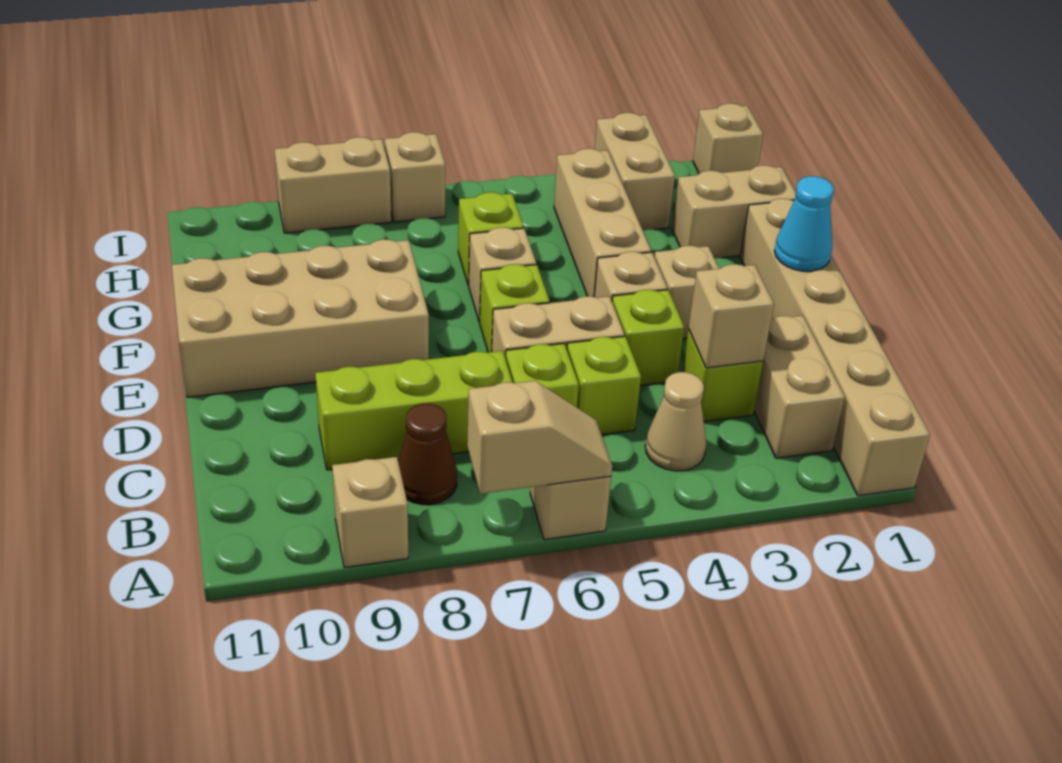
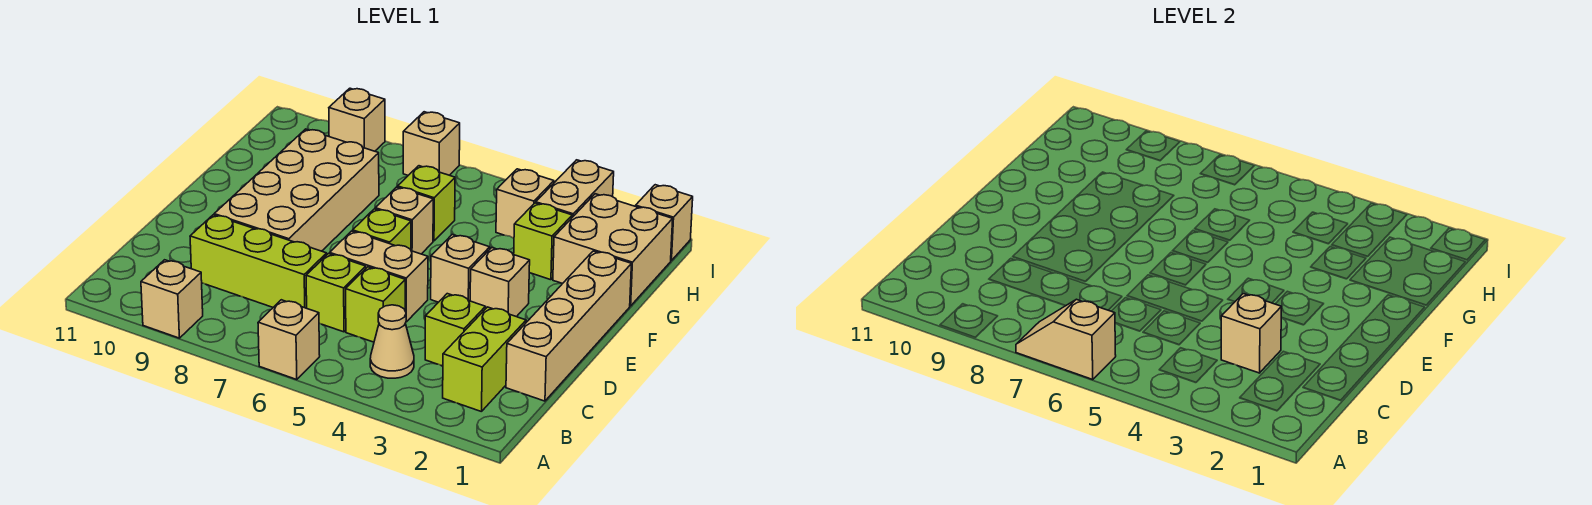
tan brick A1:F1 level 1 -> tan brick C1:F1 level 1
tan slope A6:A7 level 2 top 7 -> tan slope A6:A7 level 2 top 6
tan brick B2:C2 level 1 -> lime brick B2:C2 level 1
brown cone B8 level 1 -> none
lime brick D4 level 1 -> lime brick G3 level 1
cyan cone E1 level 2 -> none
tan brick E8:F11 level 1 -> tan brick D8:G9 level 1
tan brick F4:H4 level 1 -> tan brick H4 level 1
tan brick G1:G2 level 1 -> tan brick G1:H2 level 1
tan brick I8:I9 level 1 -> tan brick I9 level 1

